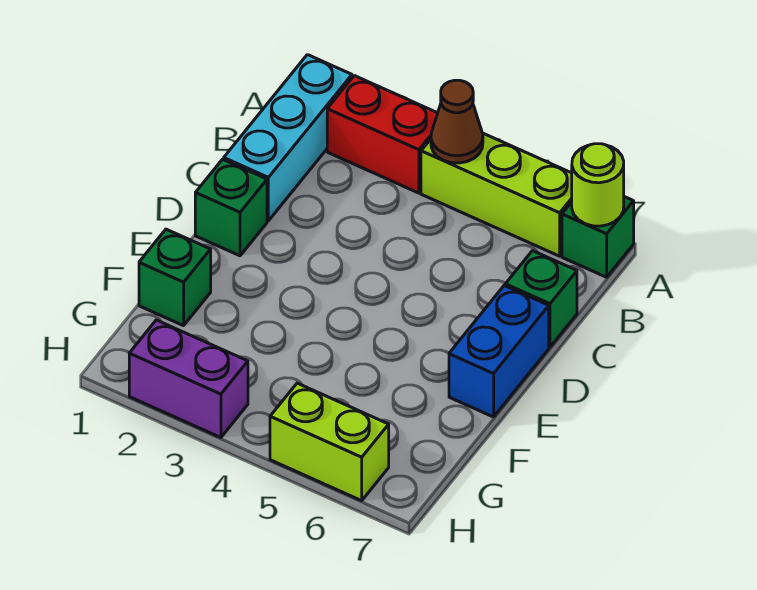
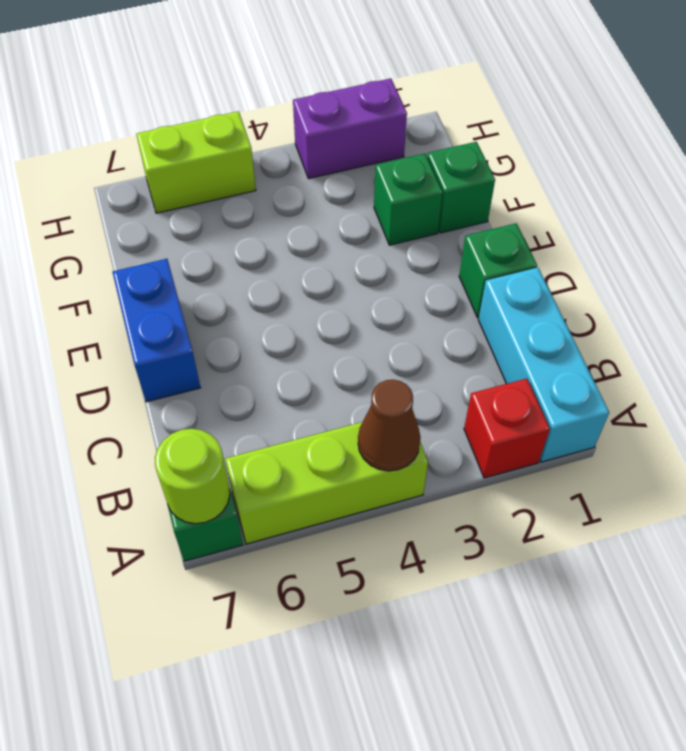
red brick A2:A3 level 1 -> red brick A2 level 1
green brick C7 level 1 -> green brick F2 level 1

